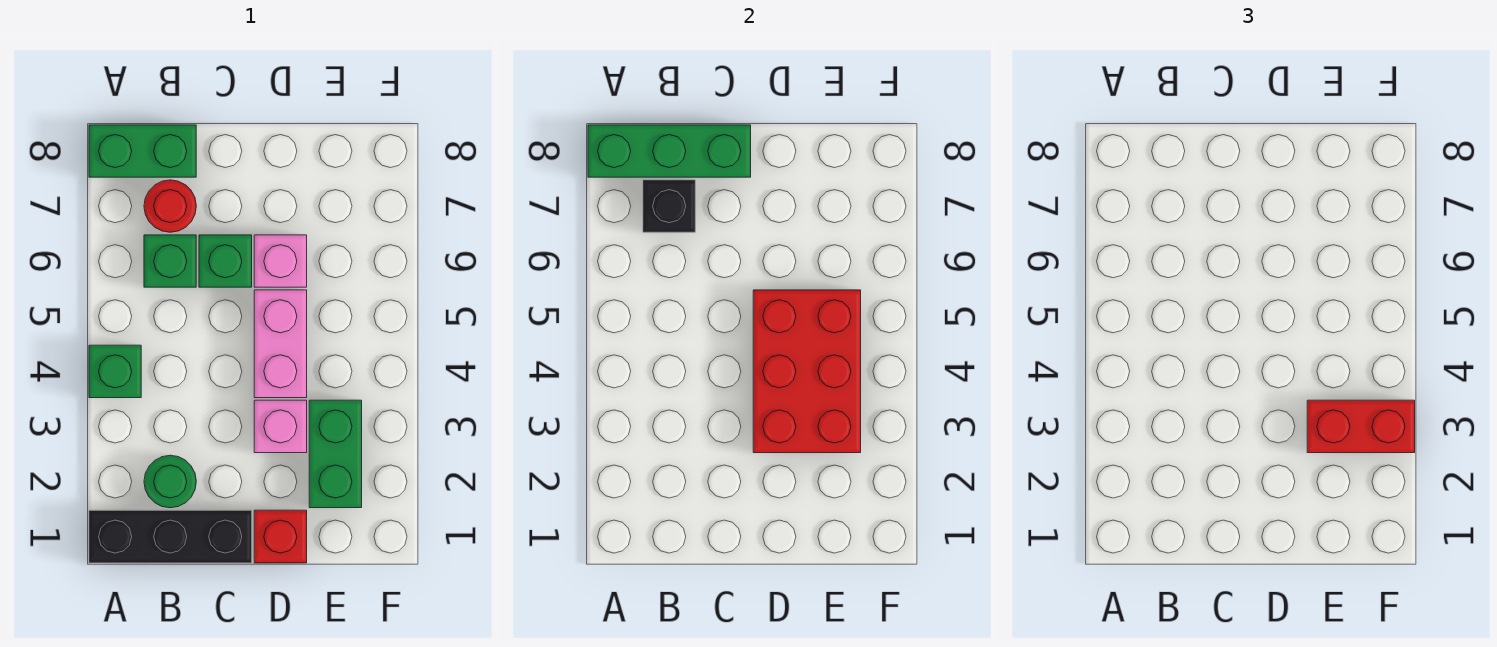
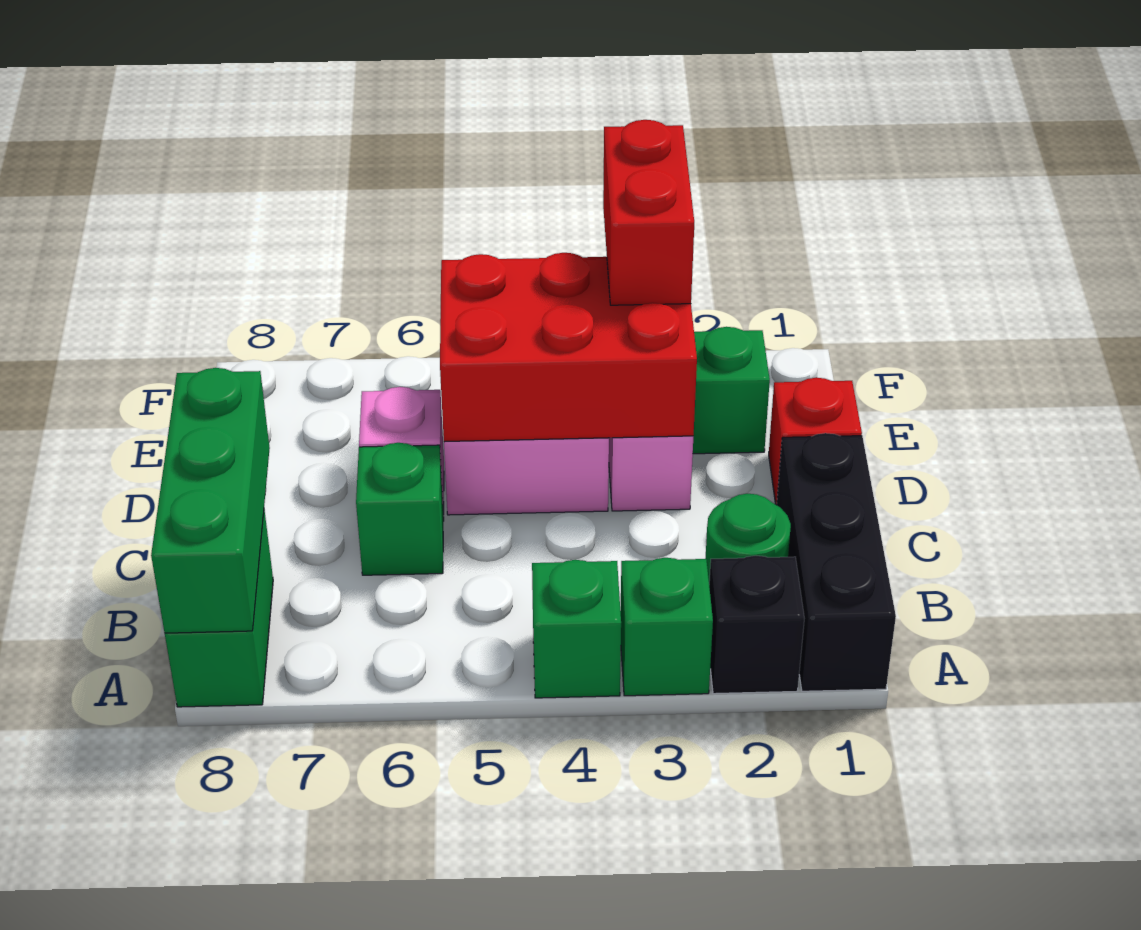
green brick B6 level 1 -> green brick A3 level 1
red round brick B7 level 1 -> none
black brick B7 level 2 -> black brick A2 level 1

